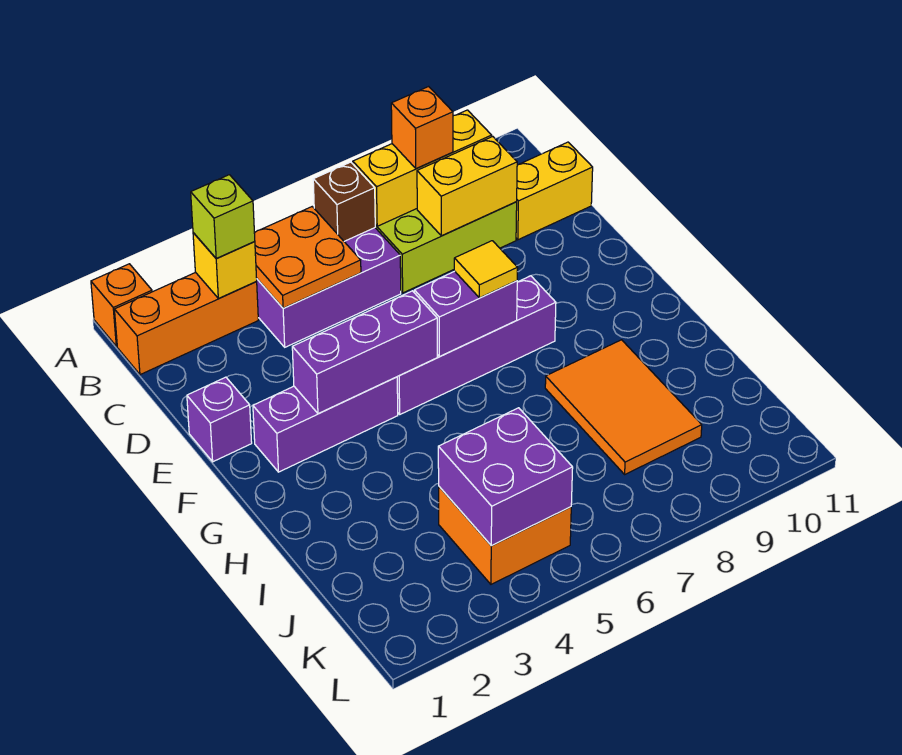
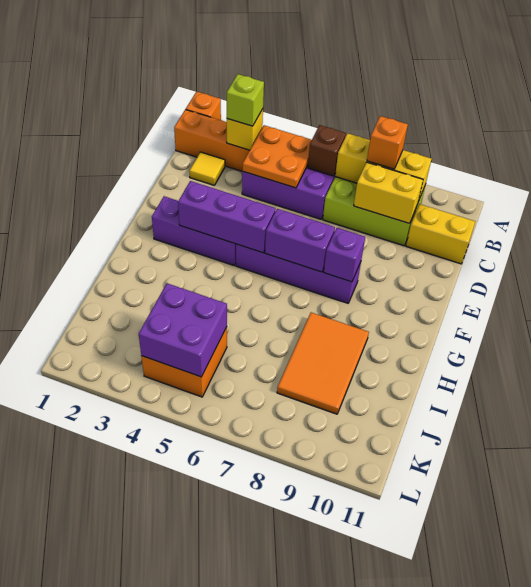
purple brick E1 level 1 -> purple brick F8 level 2
yellow tile F7 level 3 -> yellow tile C2 level 1

